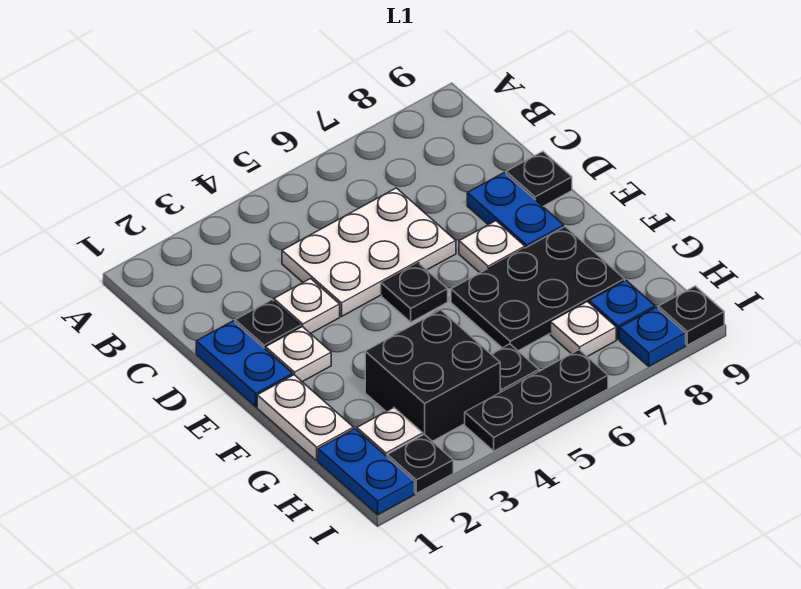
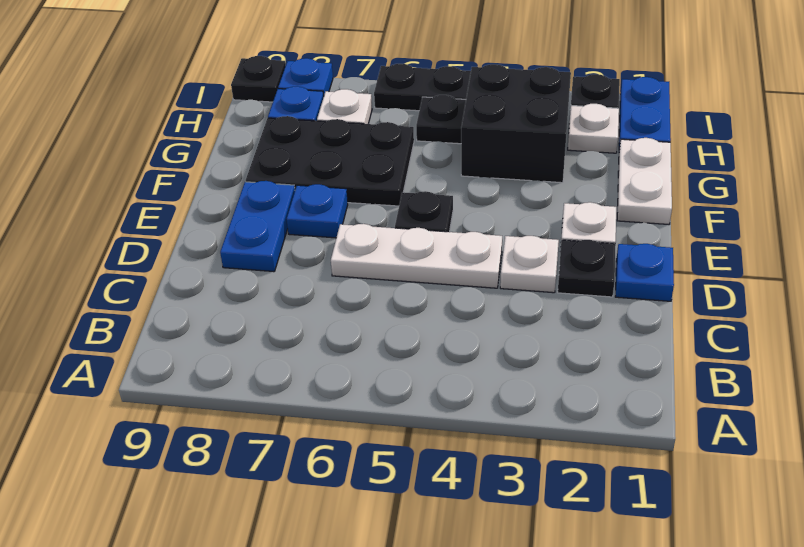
white plate C4:D6 level 1 -> white plate D4:D6 level 1
blue plate D1:E1 level 1 -> blue plate D1 level 1
black plate D9 level 1 -> none
white plate E7 level 1 -> blue plate E7 level 1

